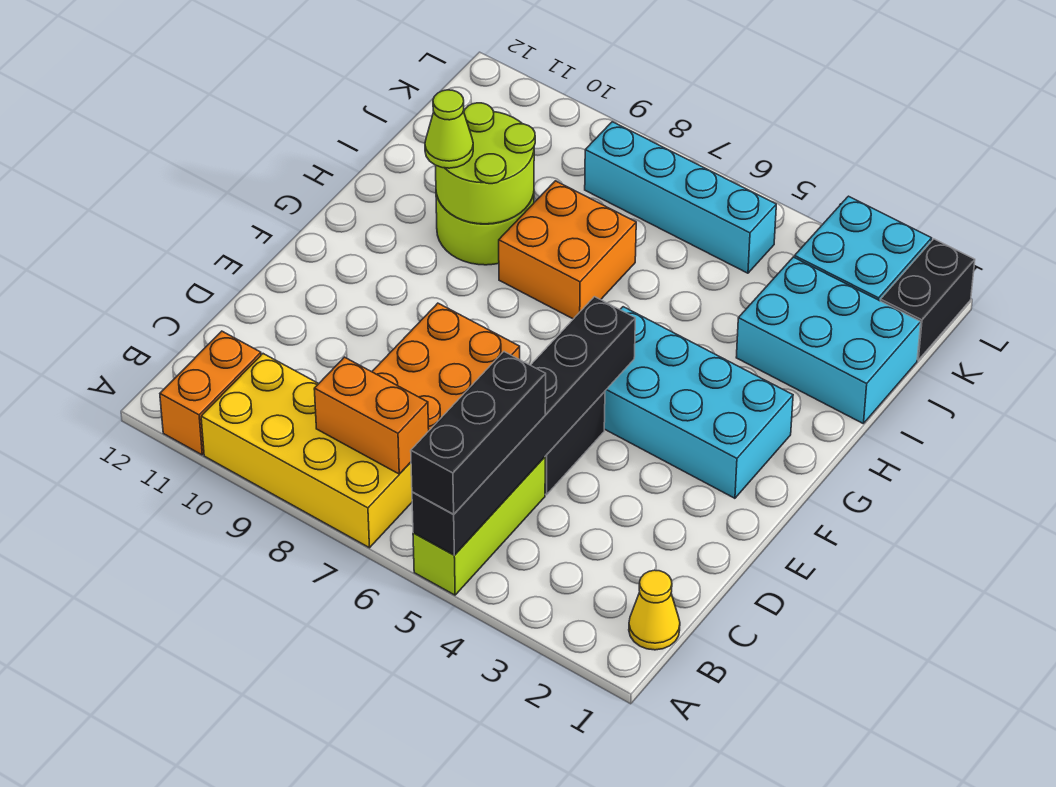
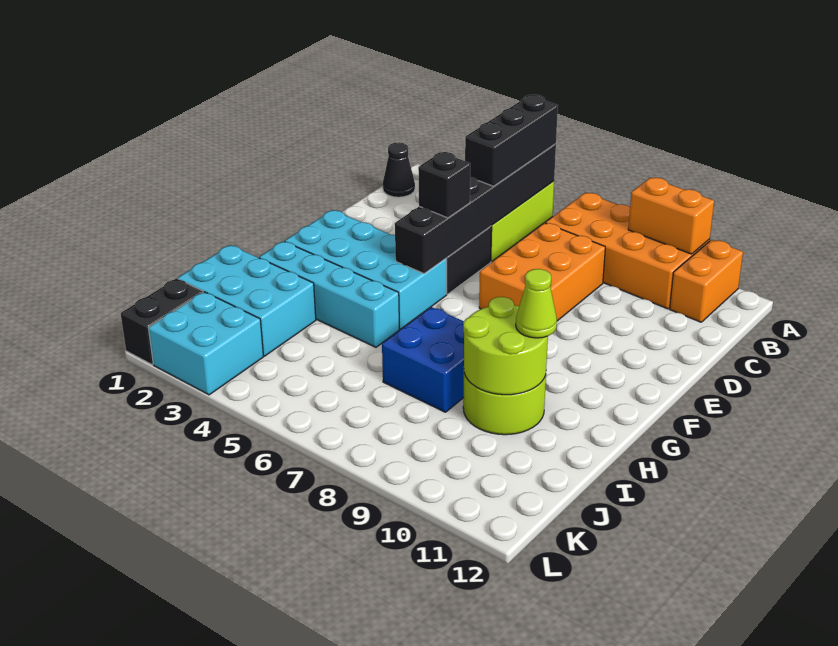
yellow brick A7:B10 level 1 -> orange brick A7:B10 level 1
yellow cone B1 level 1 -> black cone B1 level 1
orange brick B7:B8 level 2 -> orange brick A9:A10 level 2
none -> black brick E5 level 3
orange brick H7:I8 level 1 -> blue brick H7:I8 level 1
cyan brick K5:K8 level 1 -> cyan brick H2:H5 level 1

